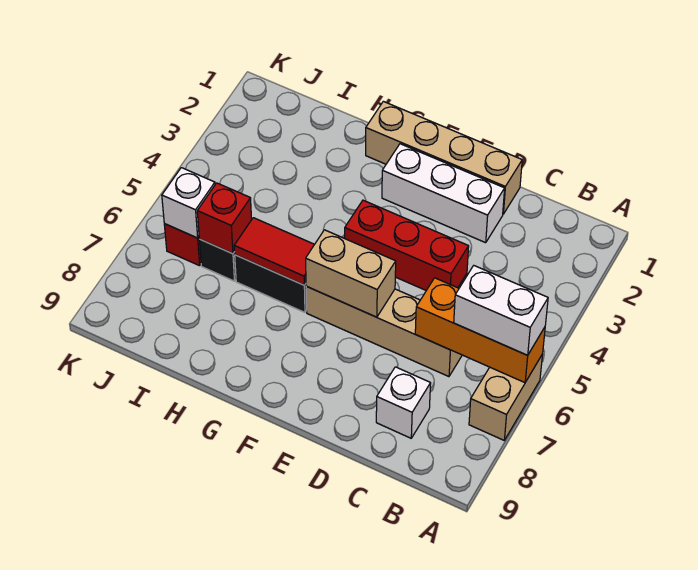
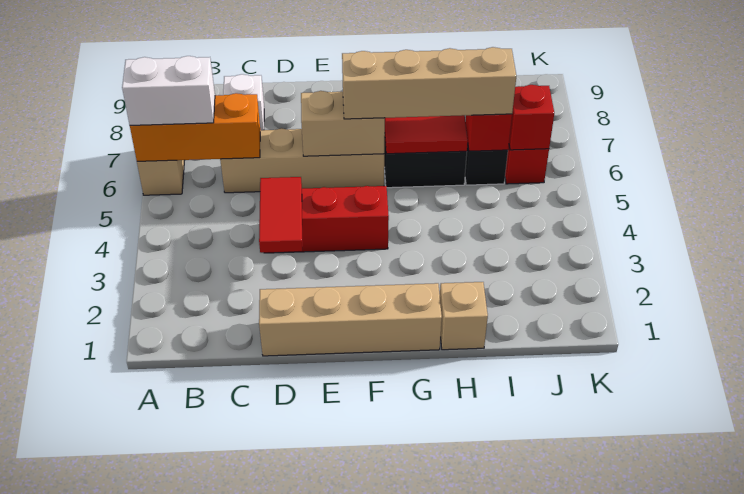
white brick D2:F2 level 1 -> none
none -> red tile D3:D4 level 2
none -> tan brick F6:I6 level 3
none -> tan brick H1 level 1
white brick J6 level 2 -> red brick J6 level 2

